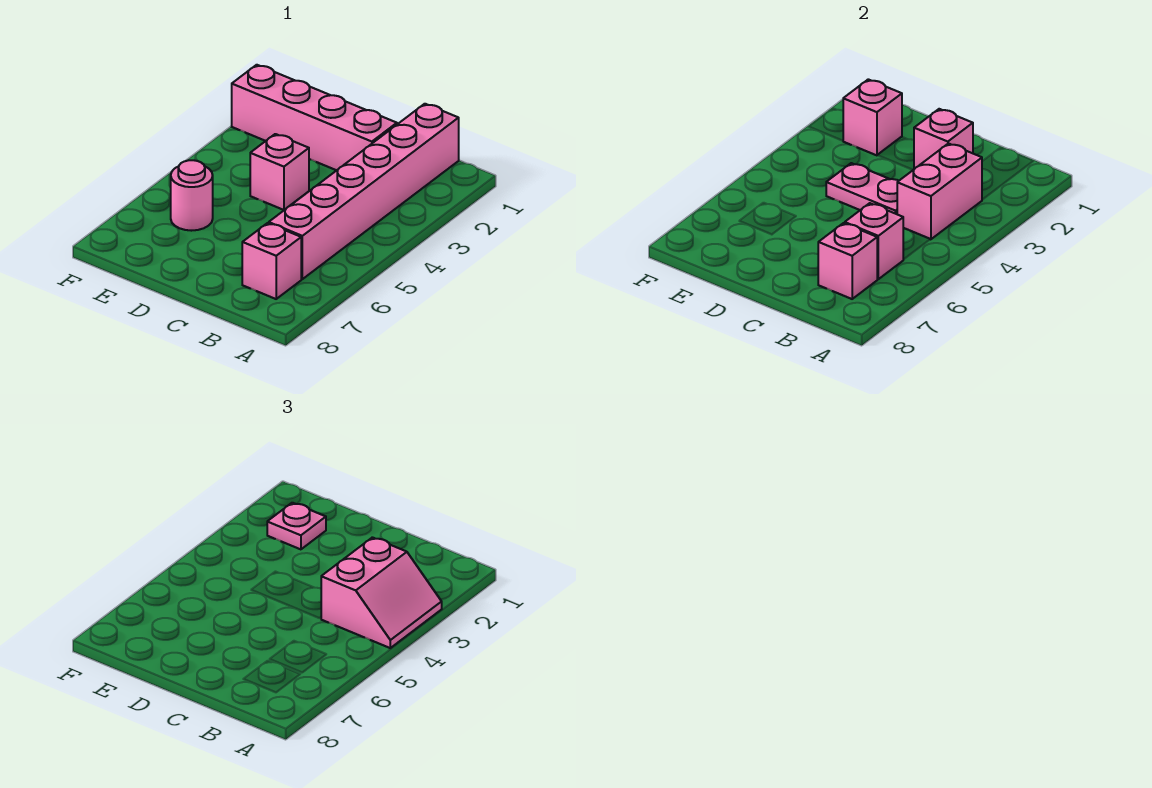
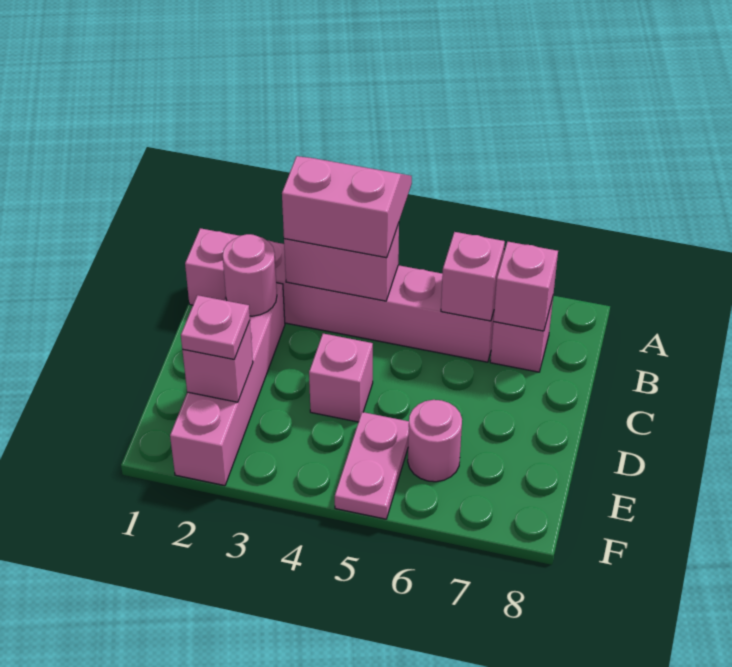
pink brick C2 level 2 -> pink round brick C2 level 2
pink plate C4:D4 level 2 -> pink plate E5:F5 level 1

